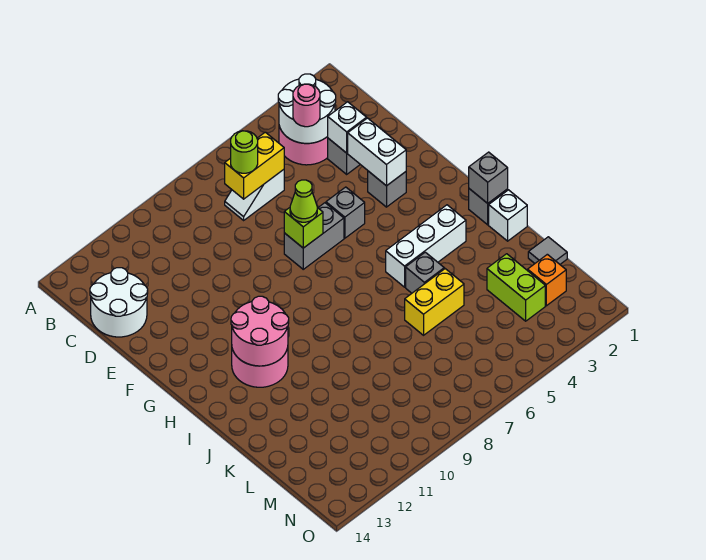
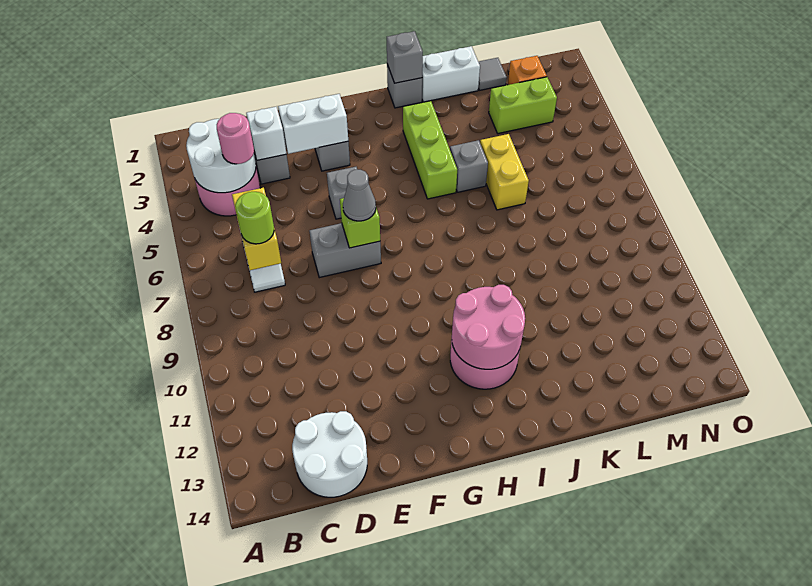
grey brick F6:F7 level 1 -> grey brick E7:F7 level 1
lime cone F7 level 3 -> grey cone F7 level 3
white brick I3:I5 level 1 -> lime brick I3:I5 level 1
white brick J1 level 1 -> white brick J1:K1 level 1

